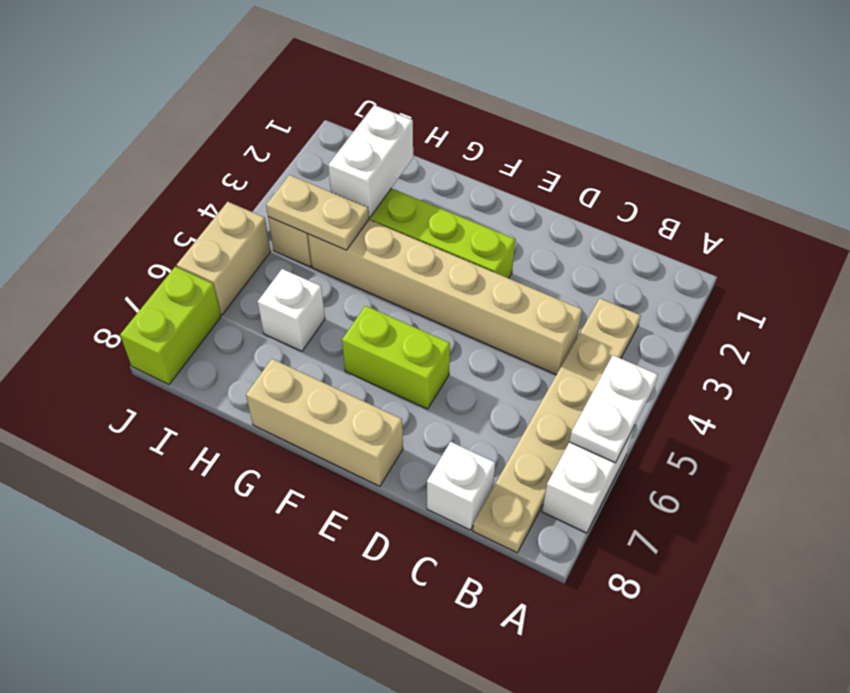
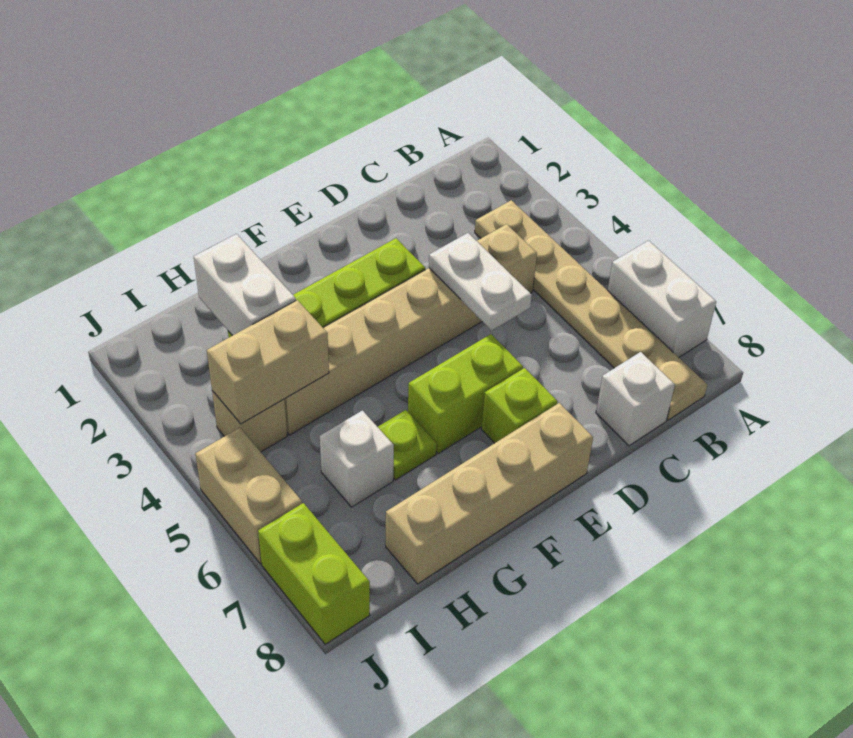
white plate A5:A6 level 2 -> white plate D4:D5 level 2
none -> lime brick E7 level 1
tan brick E8:G8 level 1 -> tan brick E8:H8 level 1
none -> lime plate G6 level 1
tan plate H4:I4 level 2 -> tan brick H4:I4 level 2

